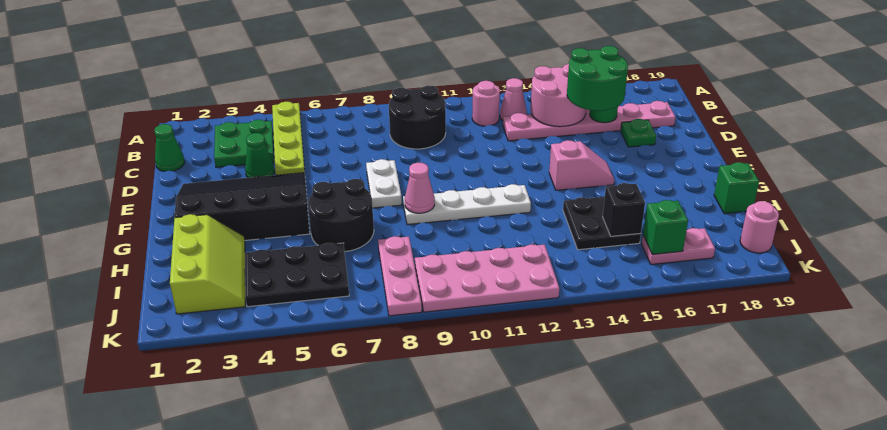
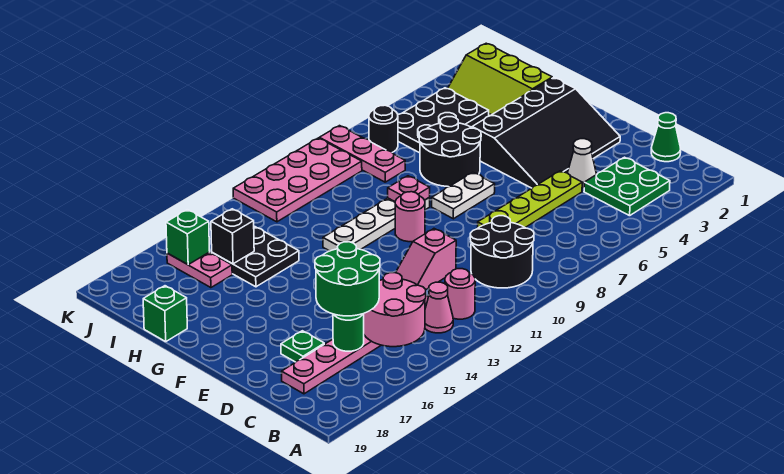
lime plate A5:D5 level 1 -> lime plate D5:D8 level 1
green cone D4 level 1 -> white cone D4 level 1
white plate E8:F8 level 1 -> white plate F7:F8 level 1
pink slope F14:F15 level 1 top 14 -> pink slope D11:D12 level 1 top 11
pink cone G9 level 2 -> pink plate G9 level 2
none -> black round brick J7 level 1
pink plate J16:J17 level 1 -> pink plate I16:J16 level 1
pink round brick J19 level 1 -> pink round brick F10 level 1

